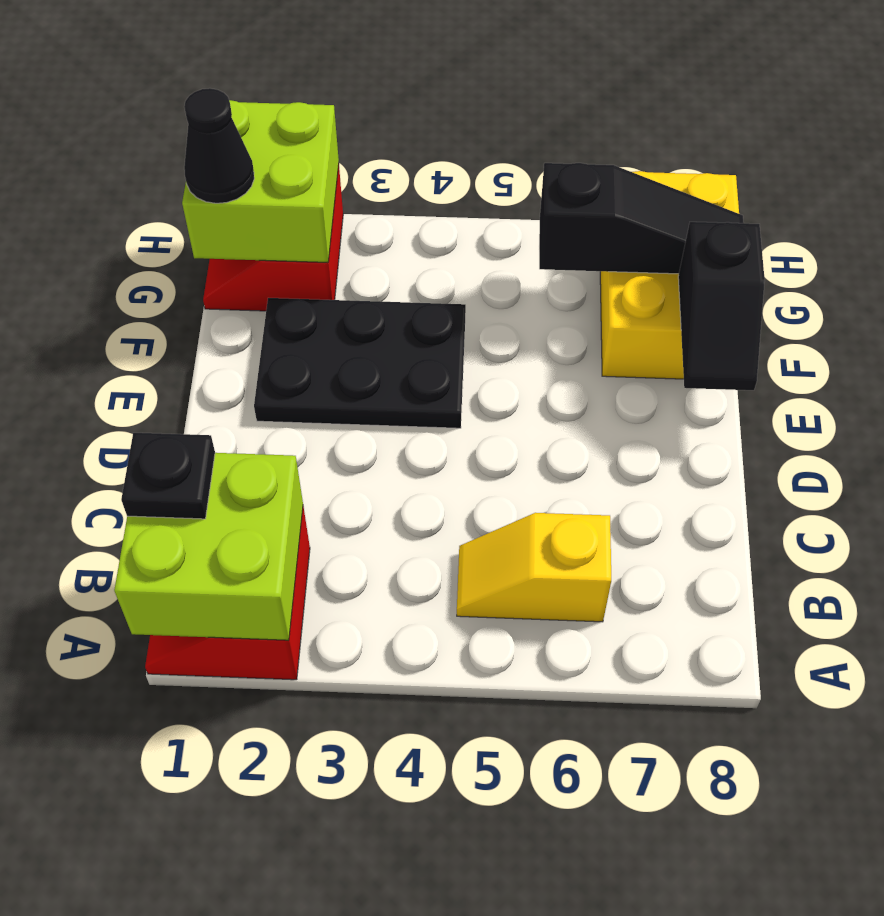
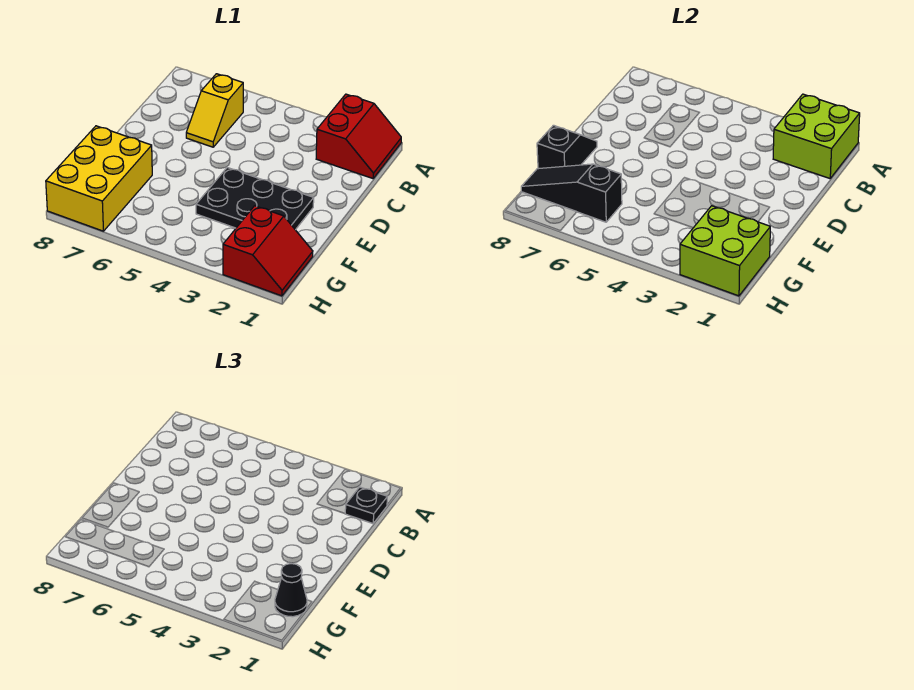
yellow slope B5:B6 level 1 top 6 -> yellow slope B6:C6 level 1 top B

